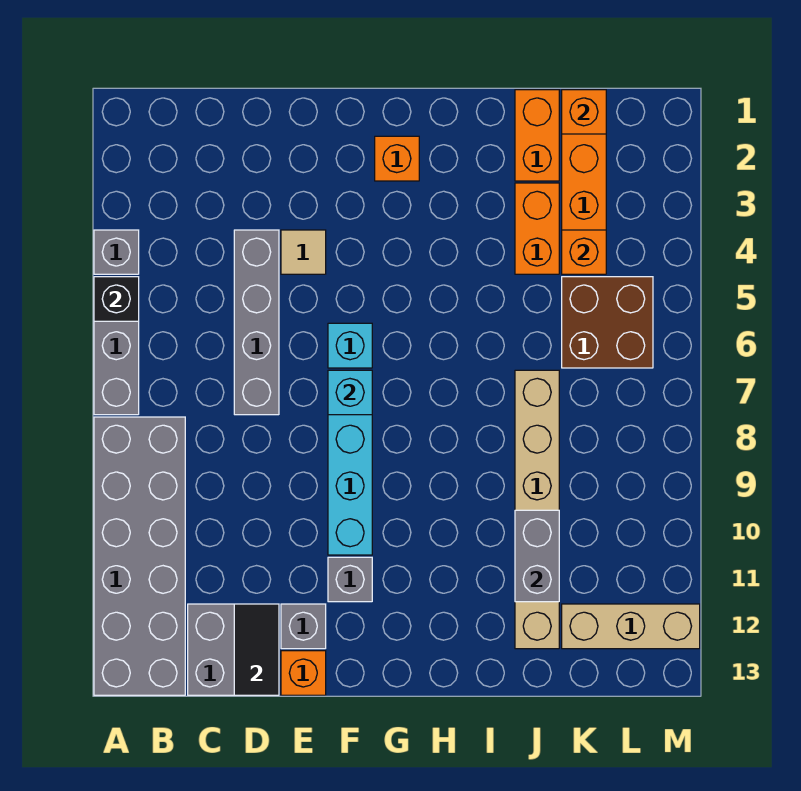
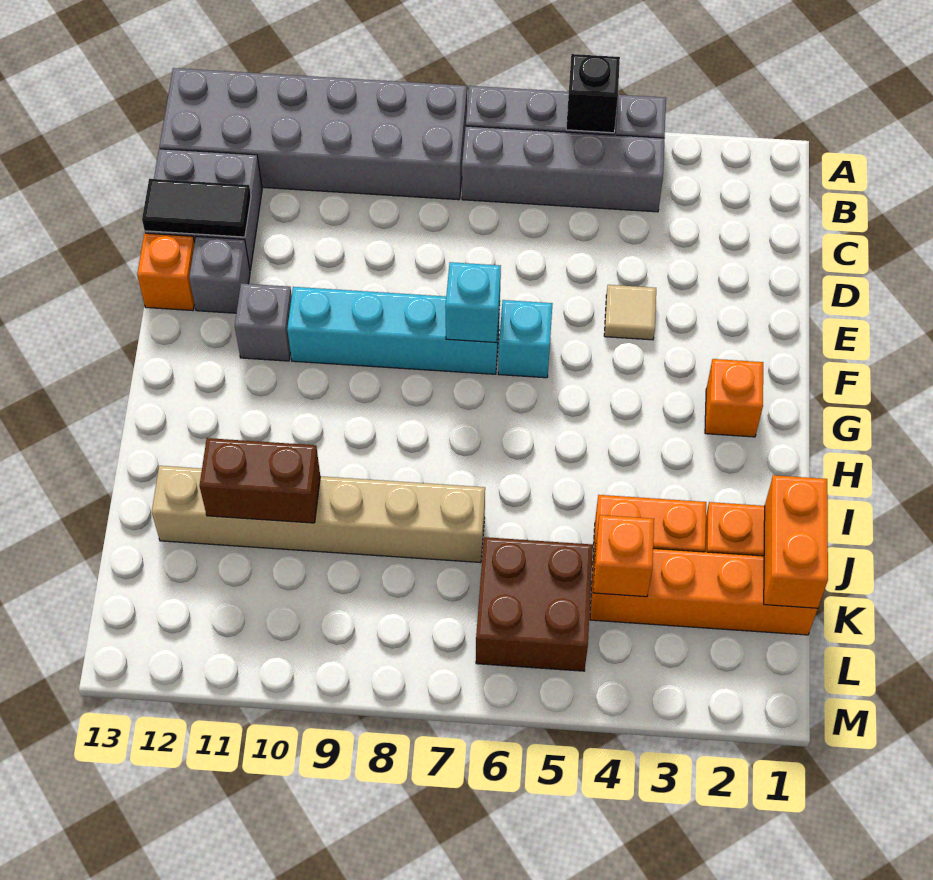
grey brick D4:D7 level 1 -> grey brick B4:B7 level 1
grey brick J10:J11 level 2 -> brown brick J10:J11 level 2
orange brick K1 level 2 -> orange brick J1:K1 level 2
tan brick K12:M12 level 1 -> none

